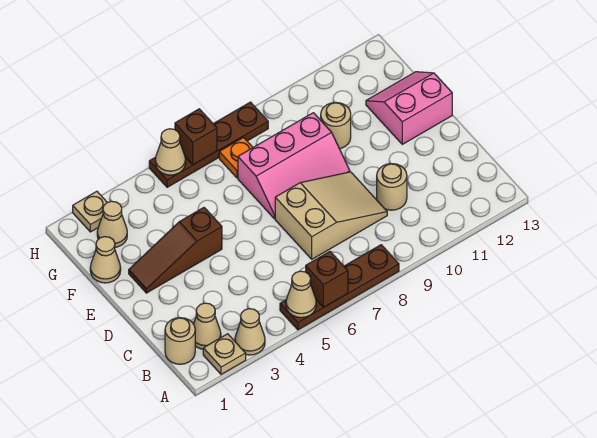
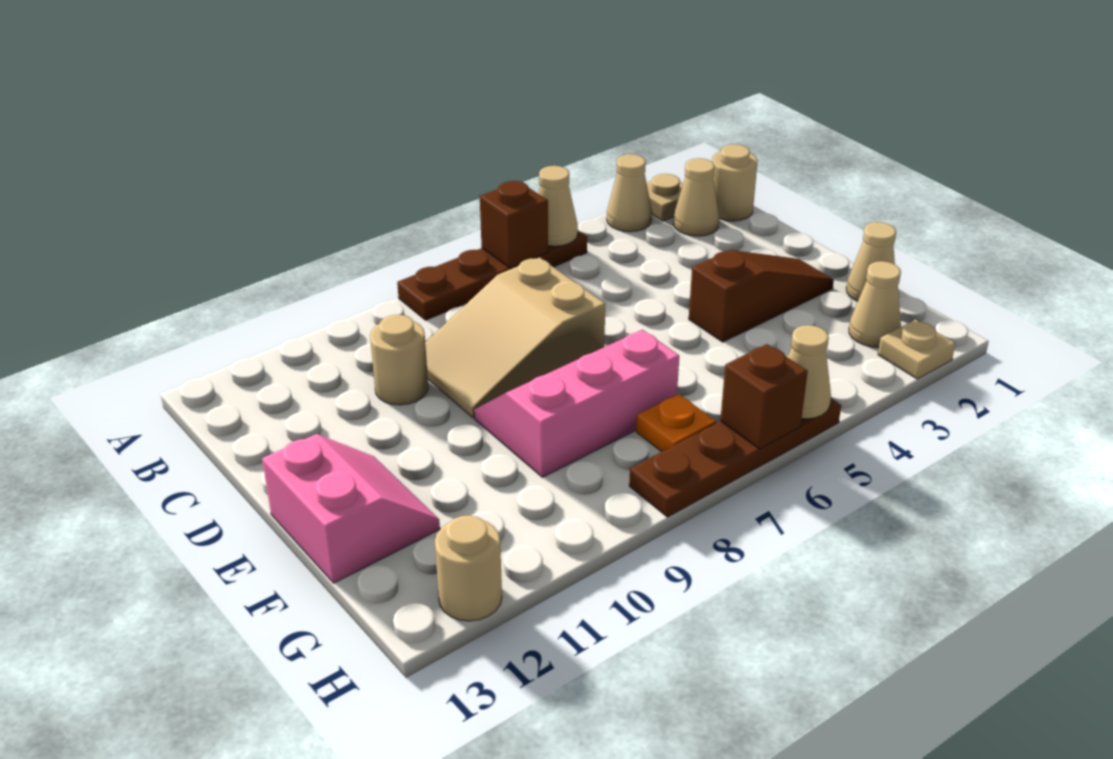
pink slope E12:F13 level 1 top E -> pink slope E12:F13 level 1 top 13
tan round brick F10 level 1 -> tan round brick H12 level 1

